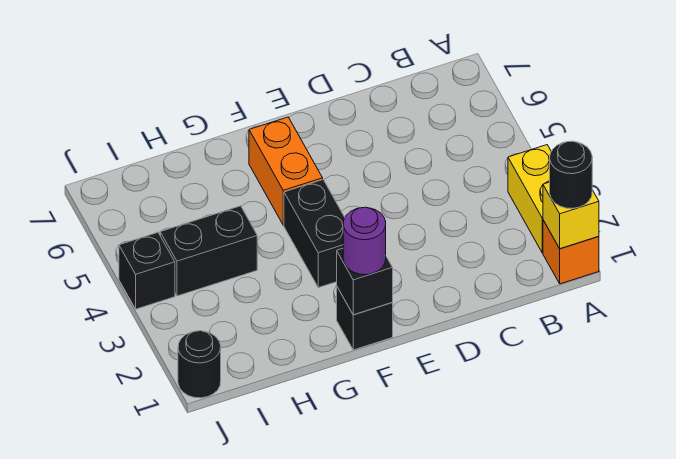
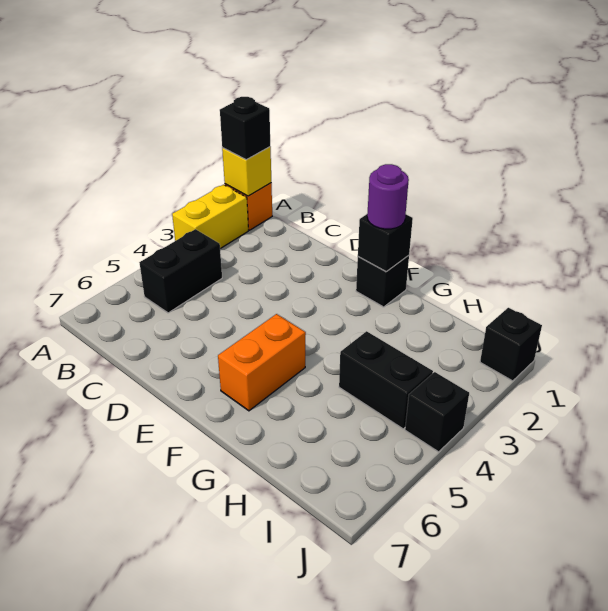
black round brick A1 level 3 -> black brick A1 level 3
black brick F3:F4 level 1 -> black brick B4:B5 level 1
black round brick J1 level 1 -> black brick J1 level 1

